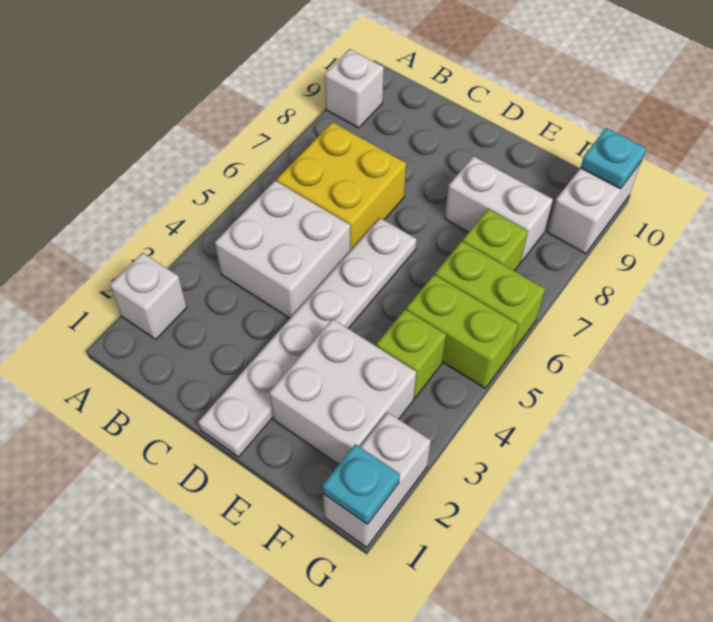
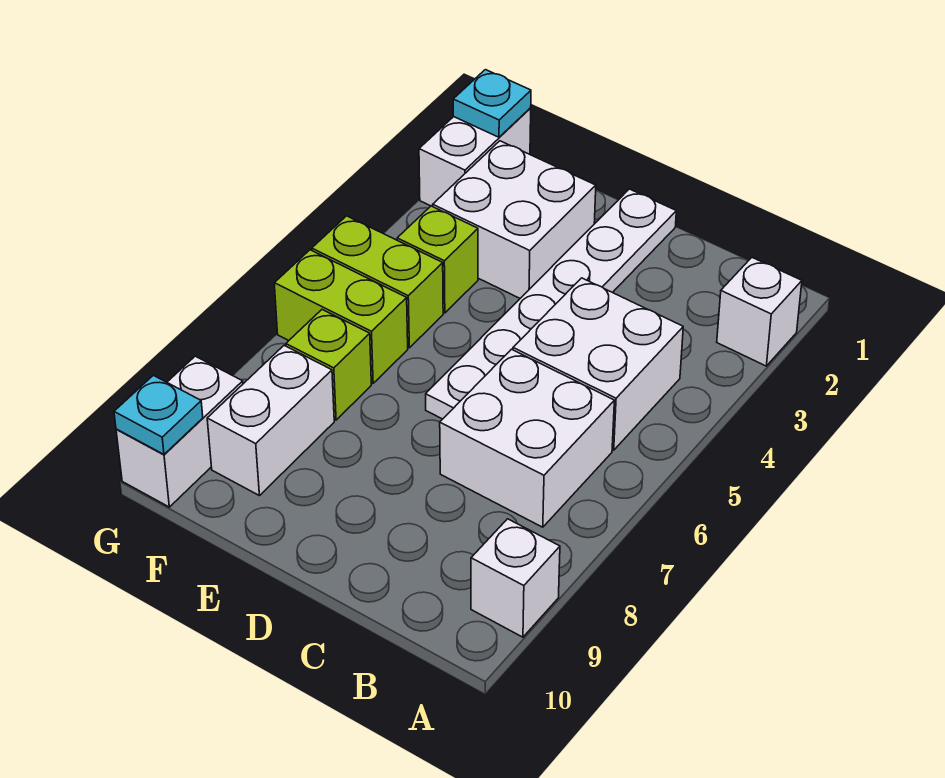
yellow brick B6:C7 level 1 -> white brick B6:C7 level 1
white brick E8:F8 level 1 -> white brick F8:F9 level 1

